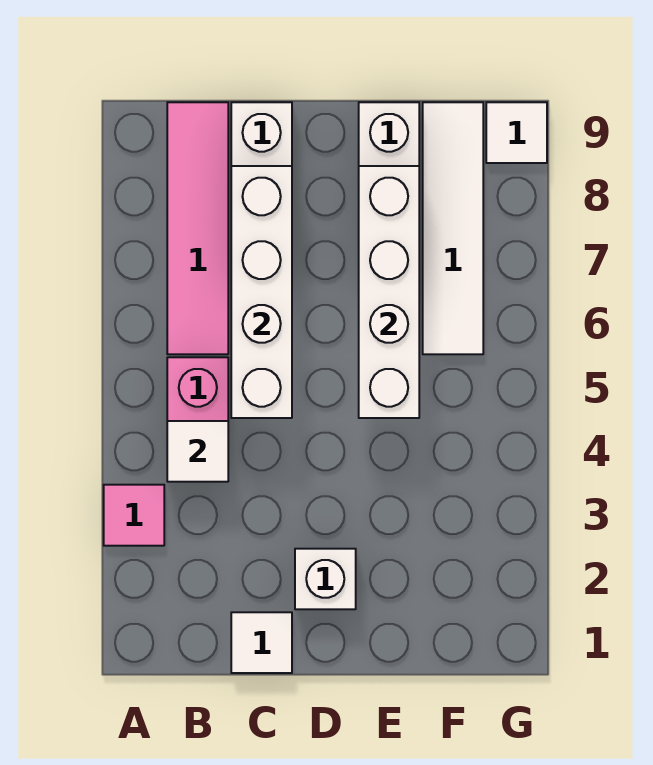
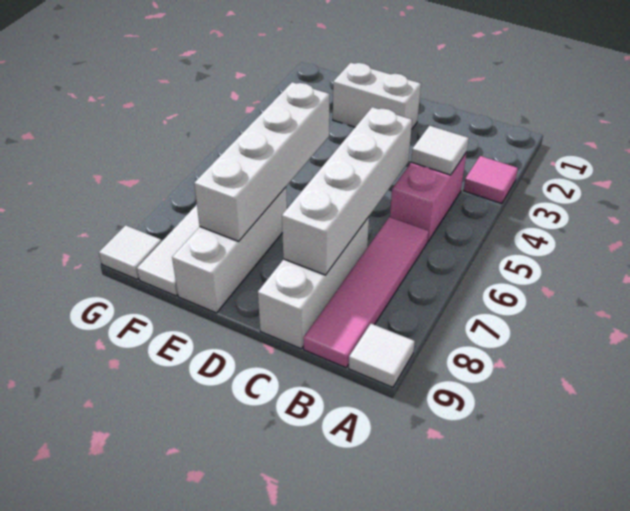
white tile C1 level 1 -> white tile A9 level 1
white brick D2 level 1 -> white brick D2:E2 level 1

